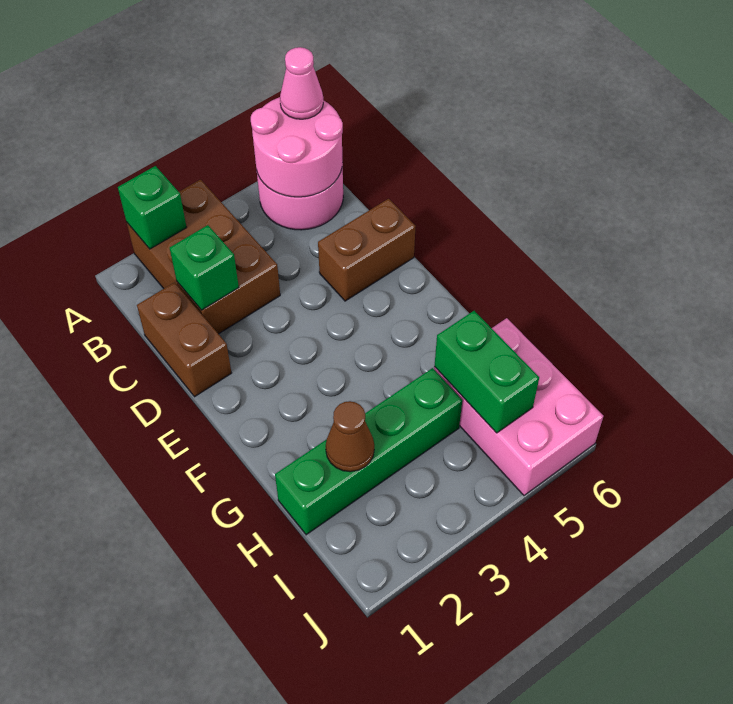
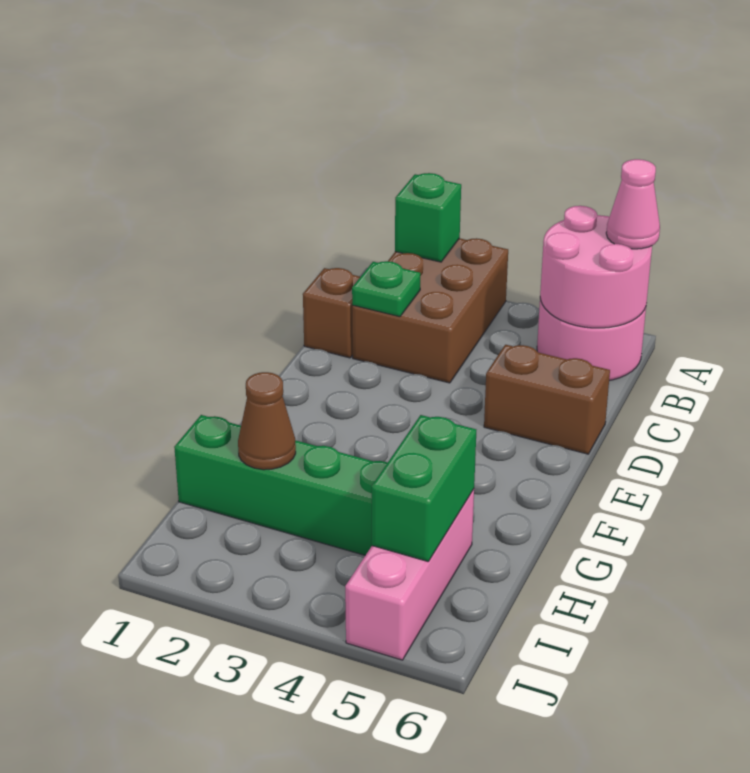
brown brick C1:D1 level 1 -> brown brick C1 level 1
green brick C2 level 2 -> green plate C2 level 2
pink brick H5:J6 level 1 -> pink brick H5:J5 level 1

